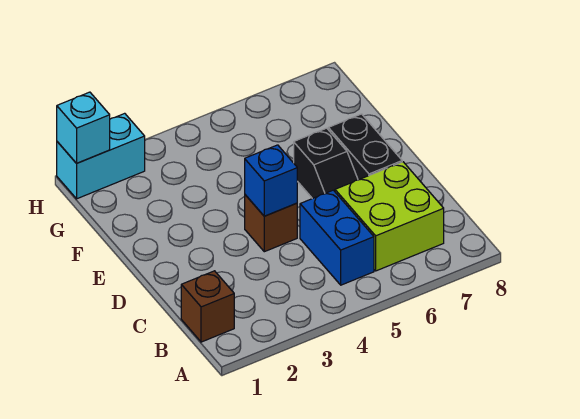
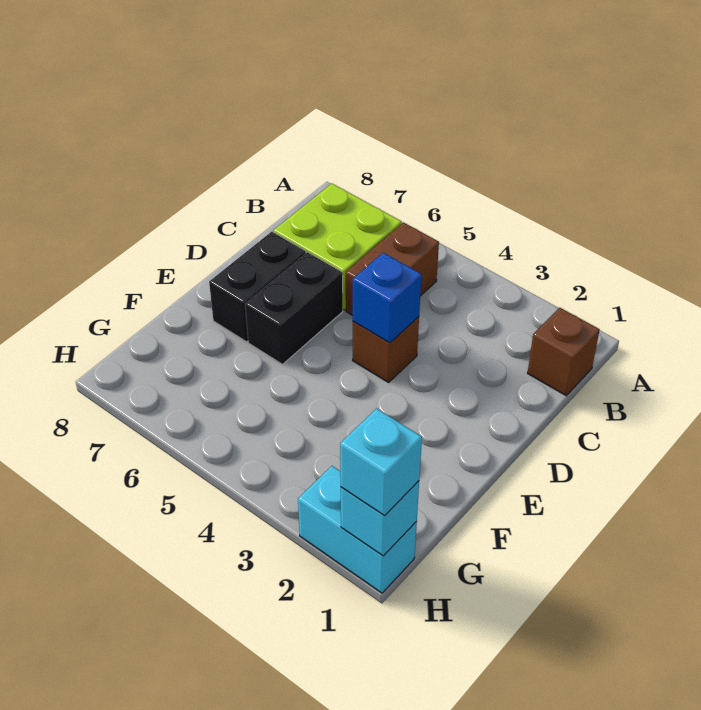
blue brick B5:C5 level 1 -> brown brick B5:C5 level 1
black slope D6:E6 level 1 top E -> black brick D6:E6 level 1
none -> cyan brick H1 level 3

